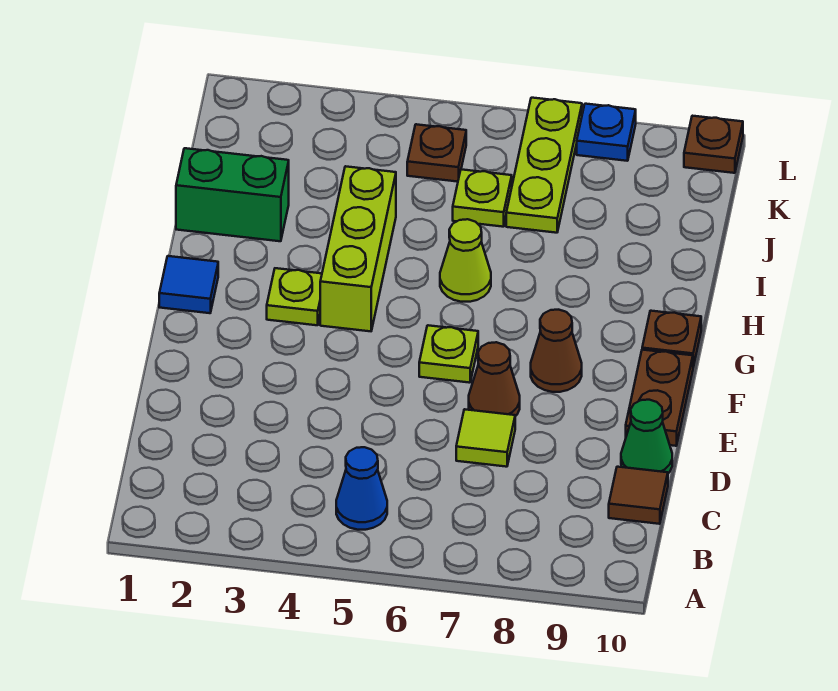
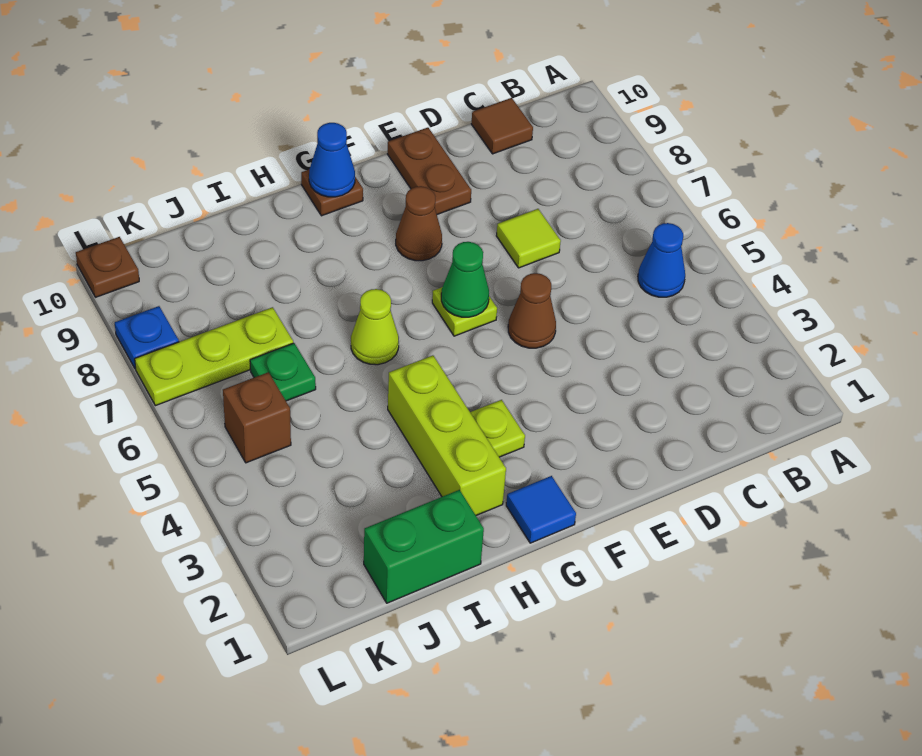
green cone D10 level 1 -> green cone F6 level 2
brown cone E7 level 1 -> brown cone E5 level 1
brown plate E10:F10 level 1 -> brown plate E9:E10 level 1
lime brick G4:I4 level 1 -> lime brick H2:H4 level 1
none -> blue cone G10 level 2
green brick I1:I2 level 1 -> green brick I1:J1 level 1
lime plate J6 level 1 -> green plate J6 level 1
brown plate K5 level 1 -> brown brick K5 level 1

